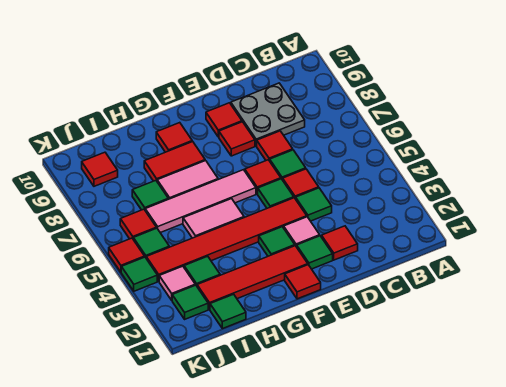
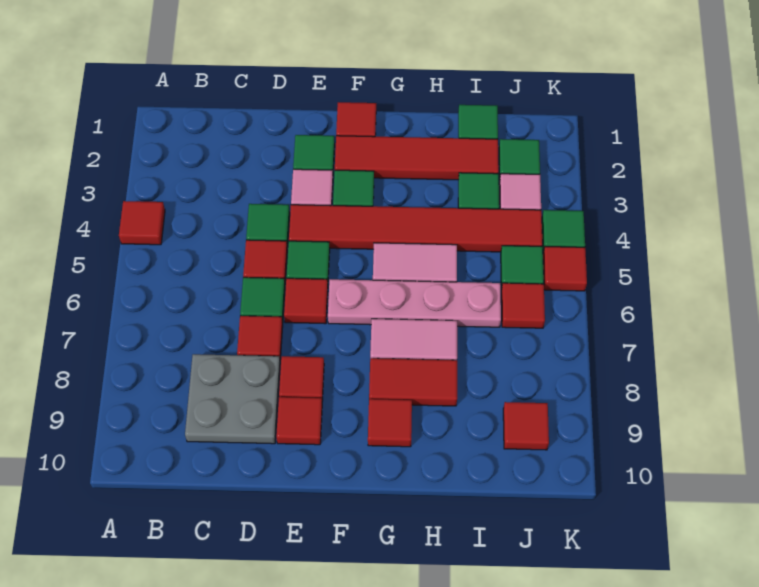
red tile D2 level 1 -> red tile A4 level 1
pink tile F6:I6 level 1 -> pink plate F6:I6 level 1
green tile I7 level 1 -> none

